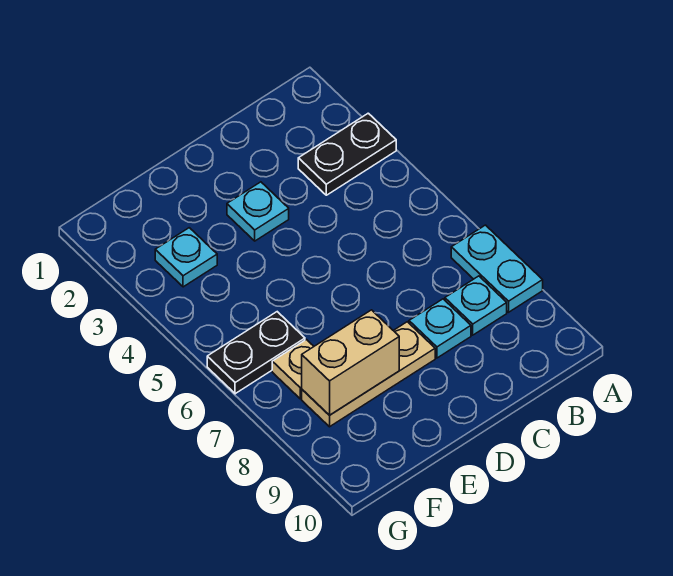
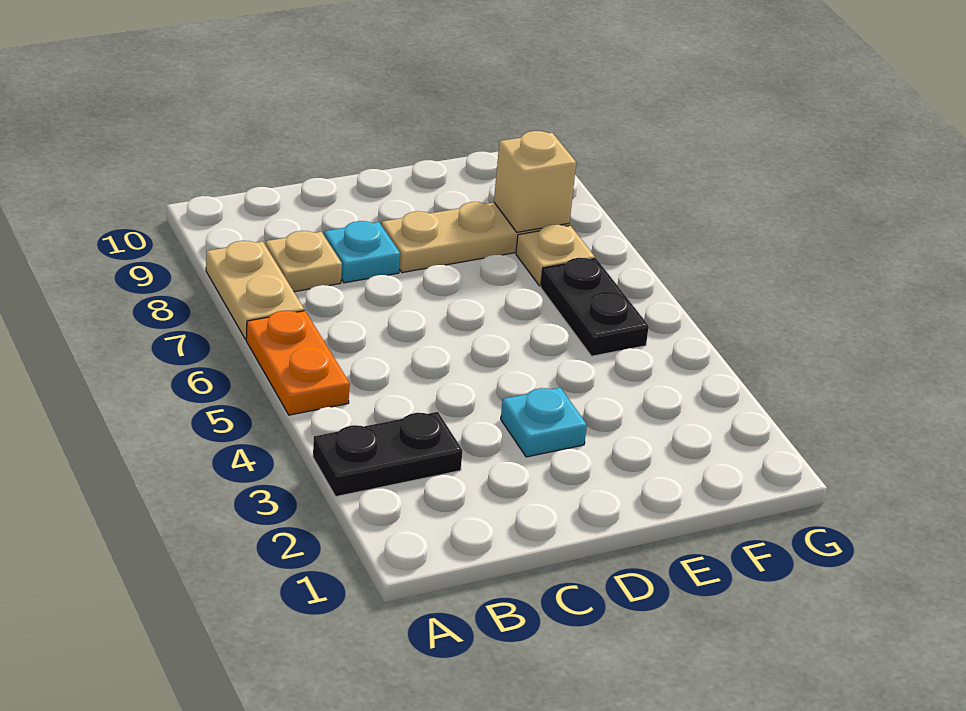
none -> orange plate A5:A6 level 1
cyan plate A7:A8 level 1 -> tan plate A7:A8 level 1
cyan plate B8 level 1 -> tan plate B8 level 1
tan brick E8:F8 level 2 -> tan brick F8 level 2
cyan plate F3 level 1 -> none
black plate F6:G6 level 1 -> black plate F5:F6 level 1

